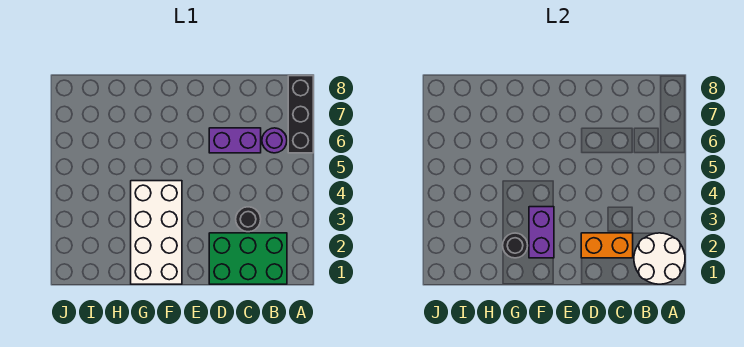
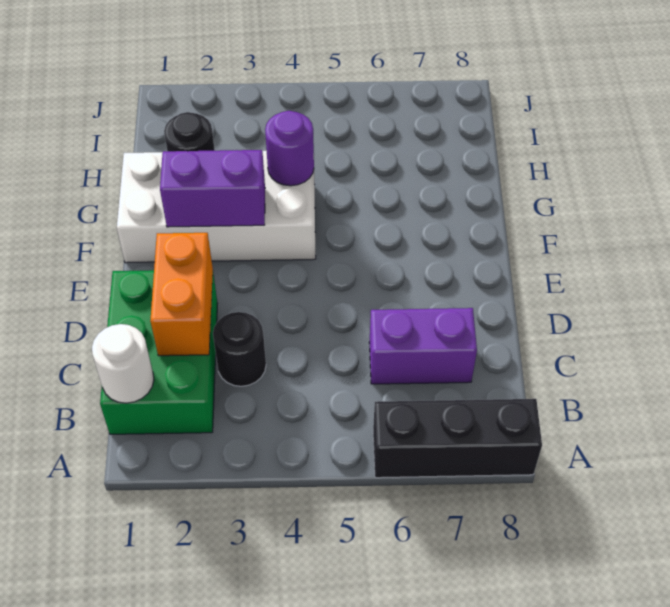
white round brick A1:B2 level 2 -> white round brick B1 level 2
purple round brick B6 level 1 -> purple round brick G4 level 2
purple brick C6:D6 level 1 -> purple brick C6:C7 level 1

